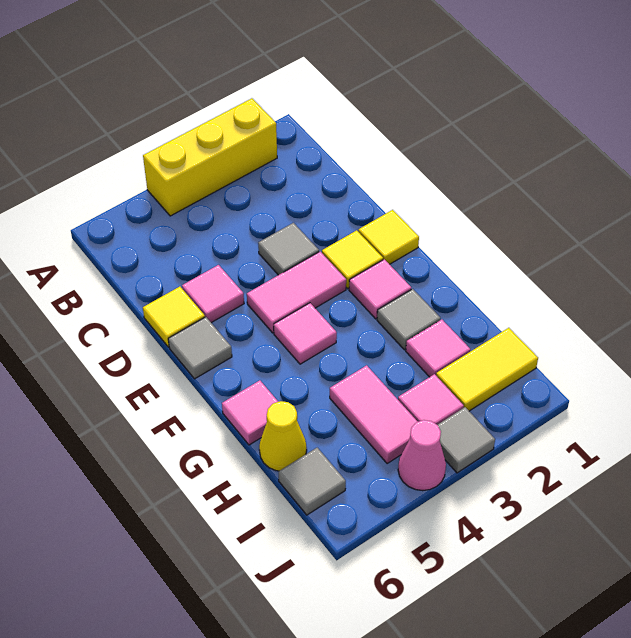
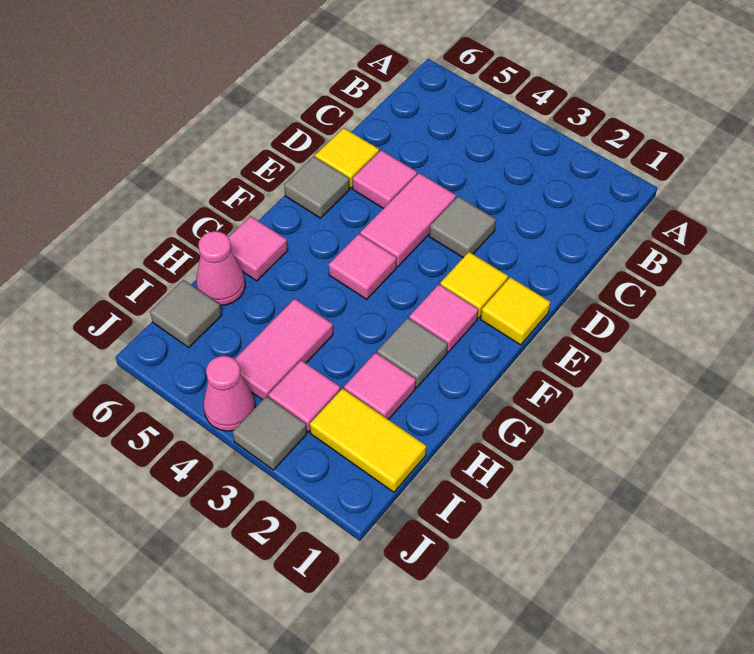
yellow brick A2:A4 level 1 -> none
pink tile E3:E4 level 1 -> pink tile D4:E4 level 1
yellow cone H6 level 1 -> pink cone H6 level 1

